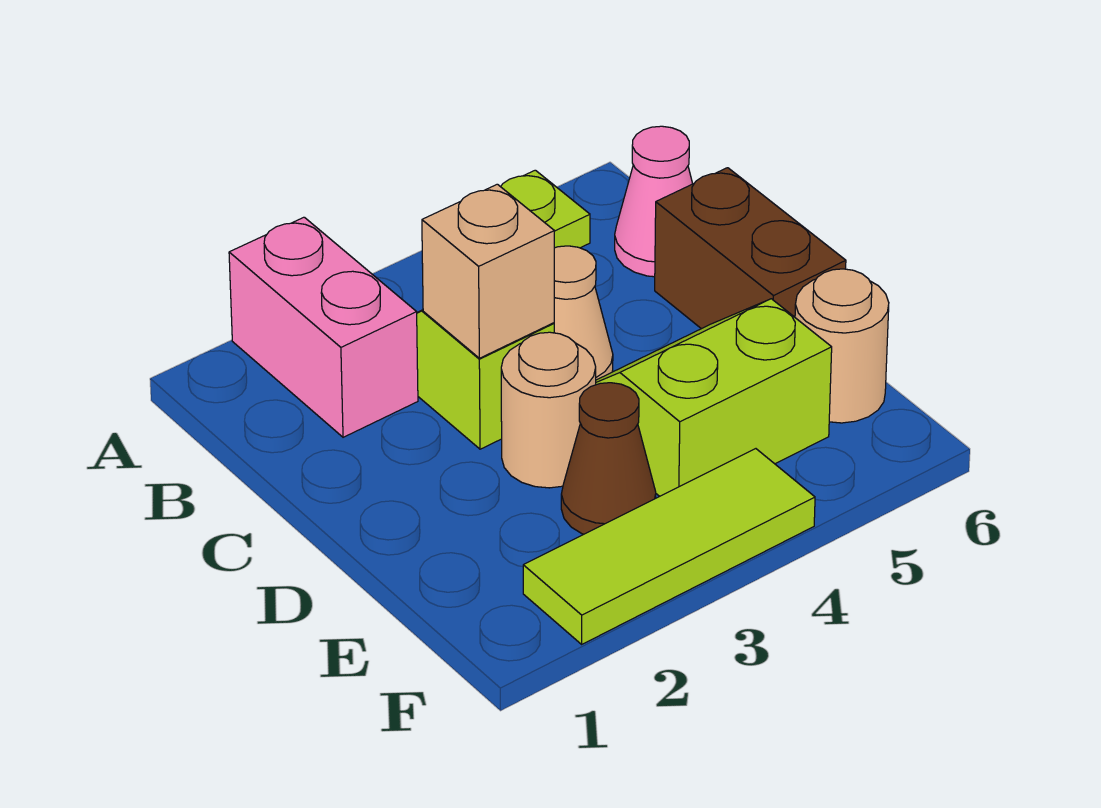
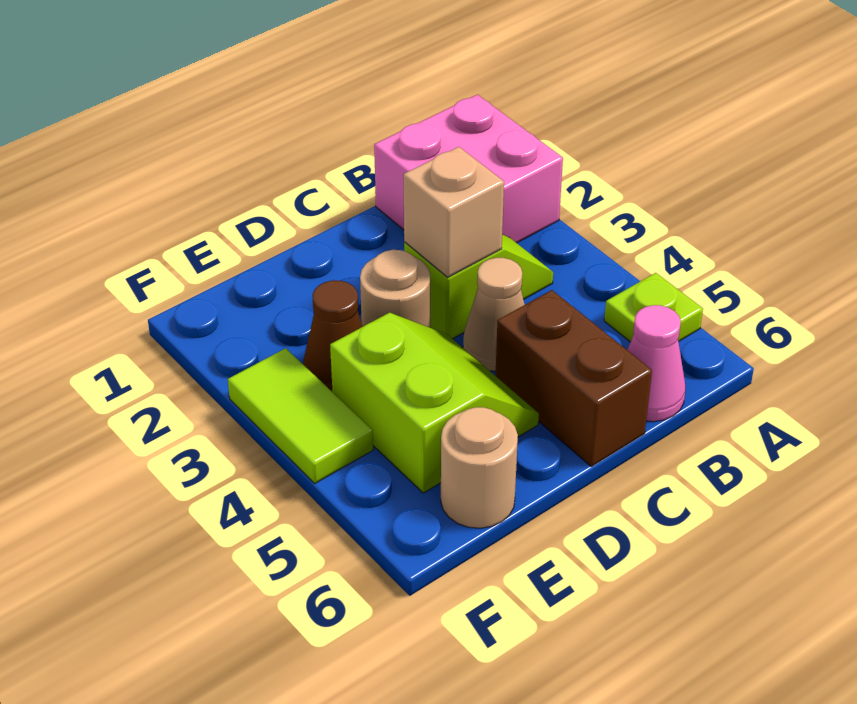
pink brick A2:B2 level 1 -> pink brick A1:B2 level 1
brown brick C6:D6 level 1 -> brown brick C5:C6 level 1
lime tile F2:F4 level 1 -> lime tile F3:F4 level 1

